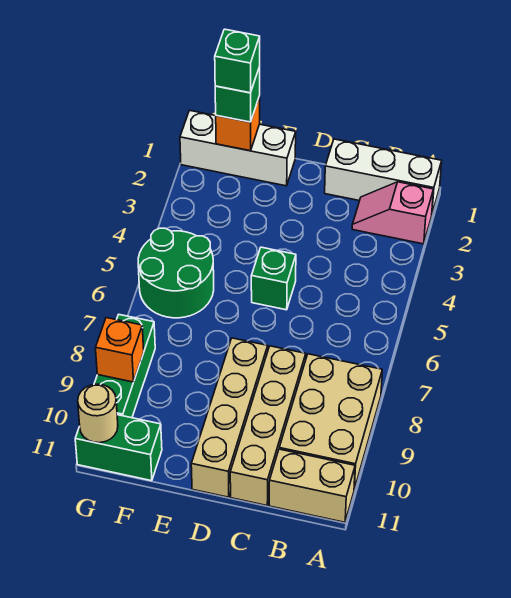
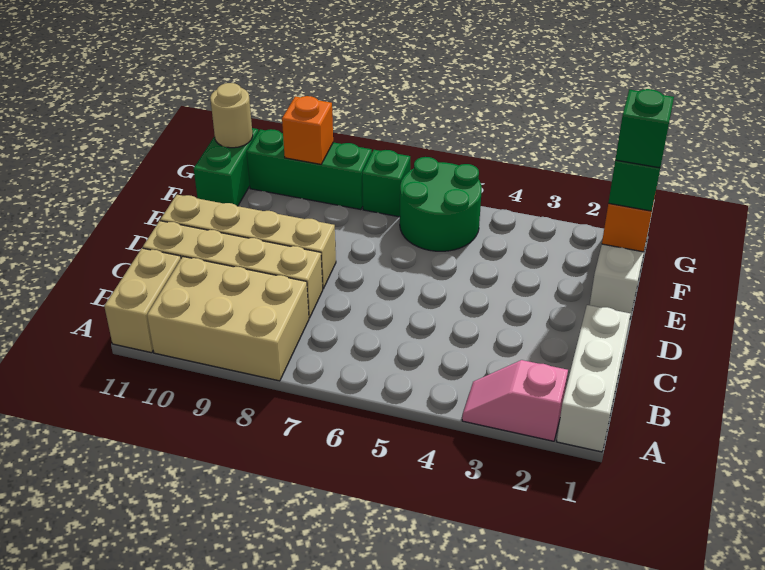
pink slope A2:B2 level 1 top A -> pink slope A2:A3 level 1 top 2
green brick D5 level 1 -> green brick G7 level 1

